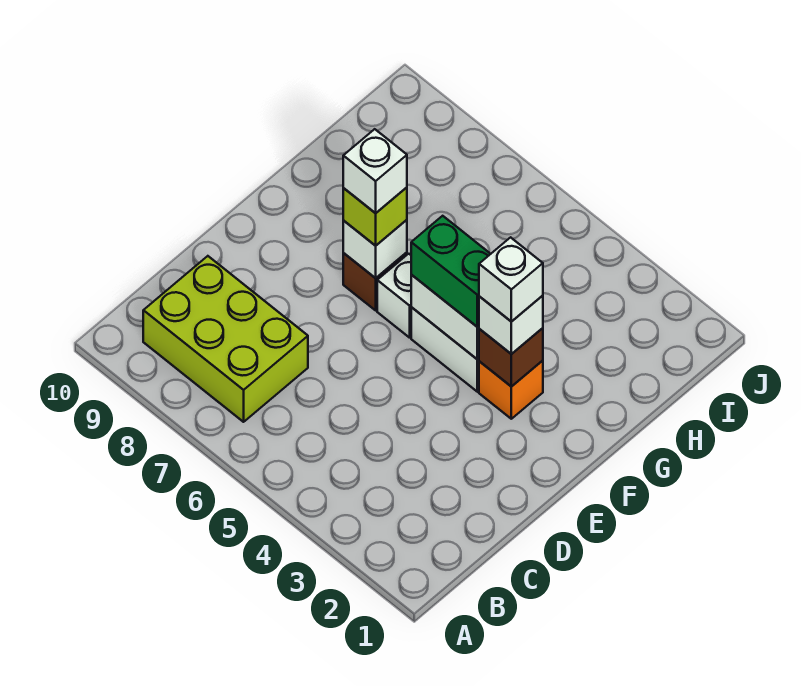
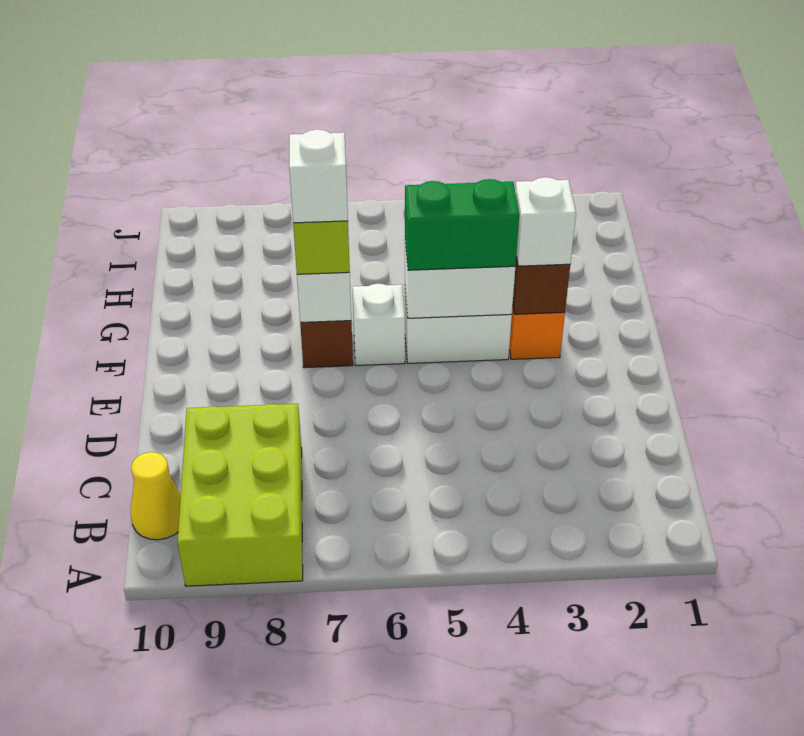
lime brick B7:C9 level 1 -> lime brick A8:C9 level 1
none -> yellow cone B10 level 1
white brick F3 level 4 -> none

